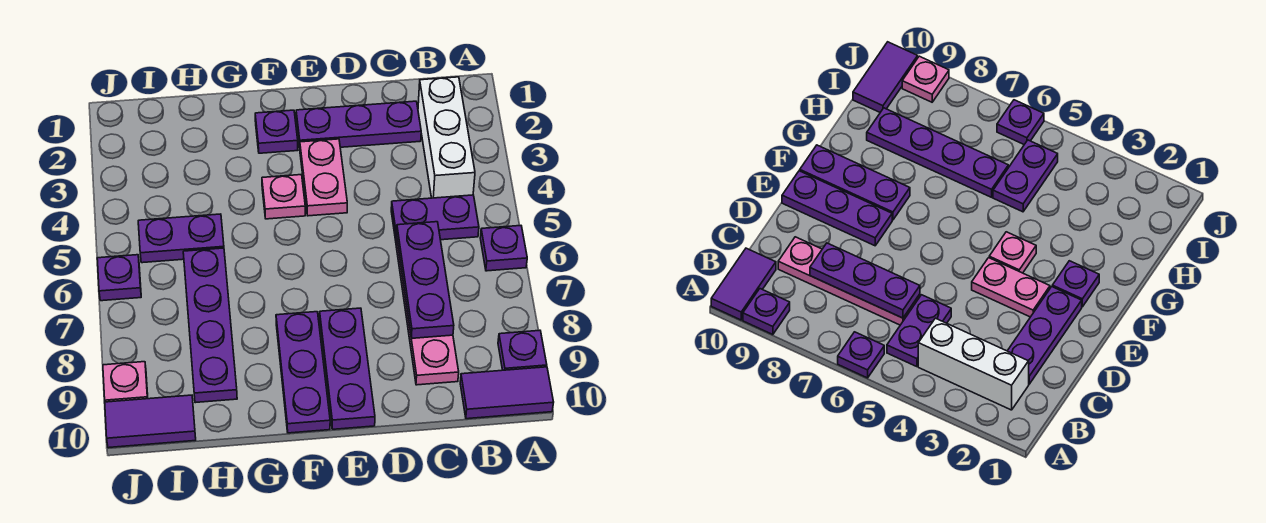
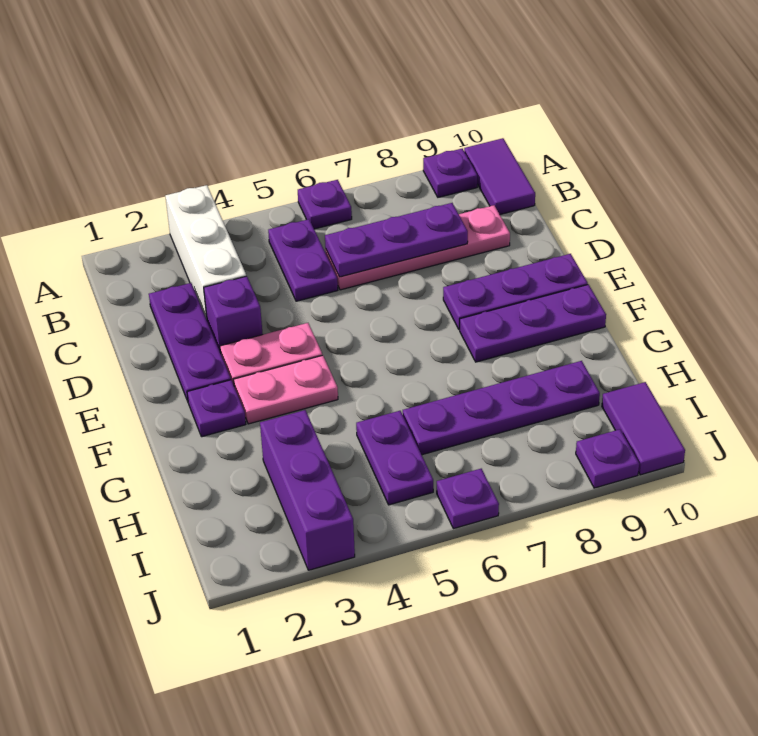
white brick B2:B4 level 1 -> white brick A3:C3 level 1
none -> purple brick D3 level 1
pink plate F4 level 1 -> pink plate F3:F4 level 1
none -> purple brick H3:J3 level 1
pink plate J9 level 1 -> purple plate J9 level 1

